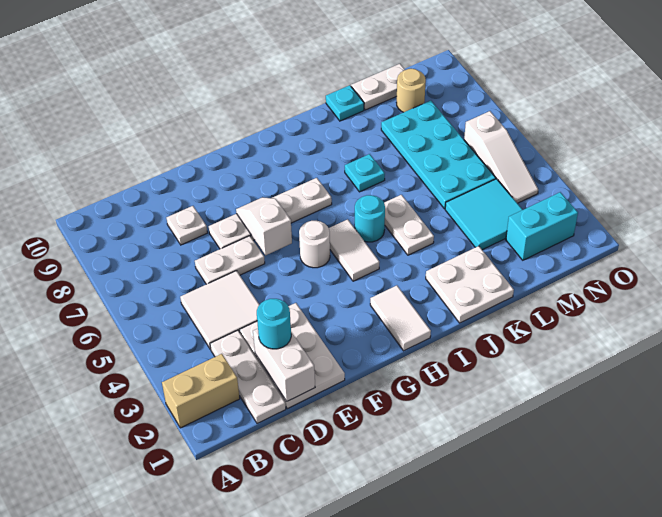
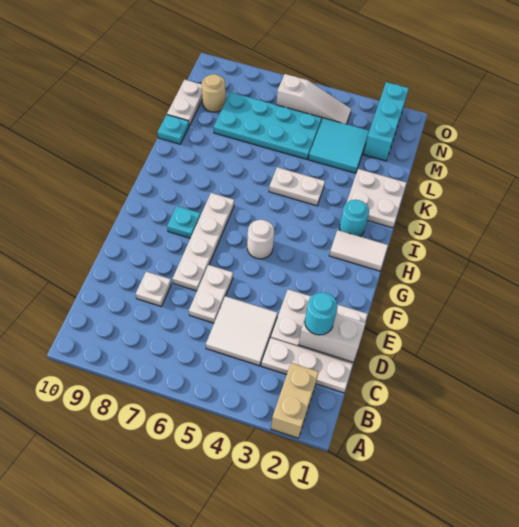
white slope F6:F7 level 2 top 6 -> none
white tile H4:H5 level 1 -> none
cyan round brick I5 level 1 -> cyan round brick I2 level 1
cyan plate J7 level 1 -> cyan plate G8 level 1
cyan brick M2:N2 level 1 -> cyan brick M2:O2 level 1

